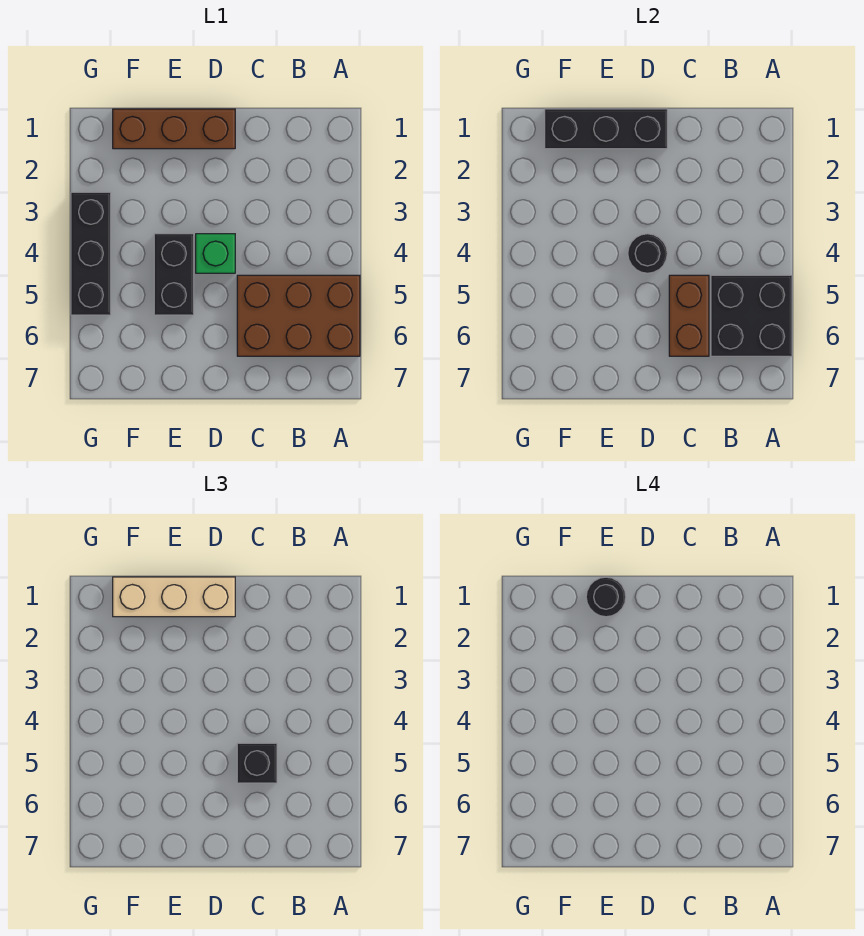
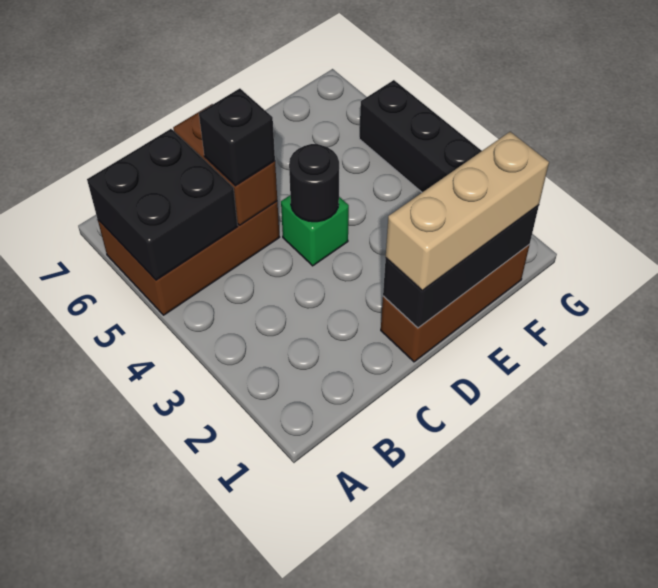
black round brick E1 level 4 -> none
black brick E4:E5 level 1 -> none

